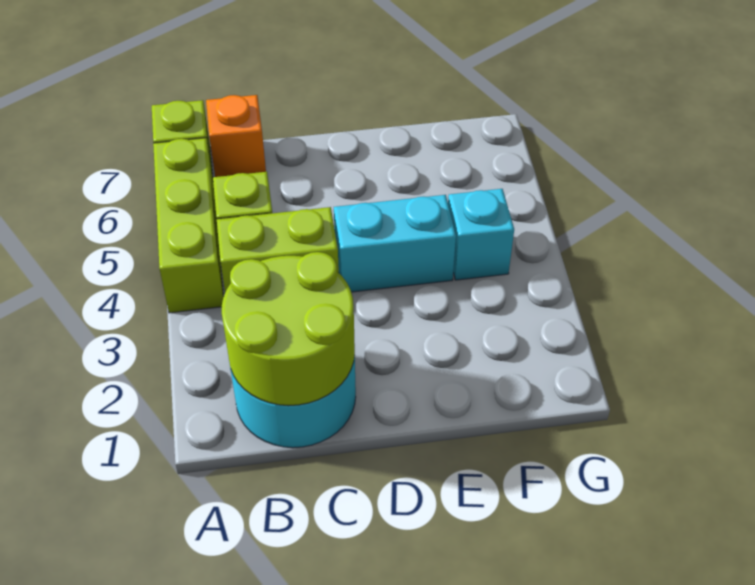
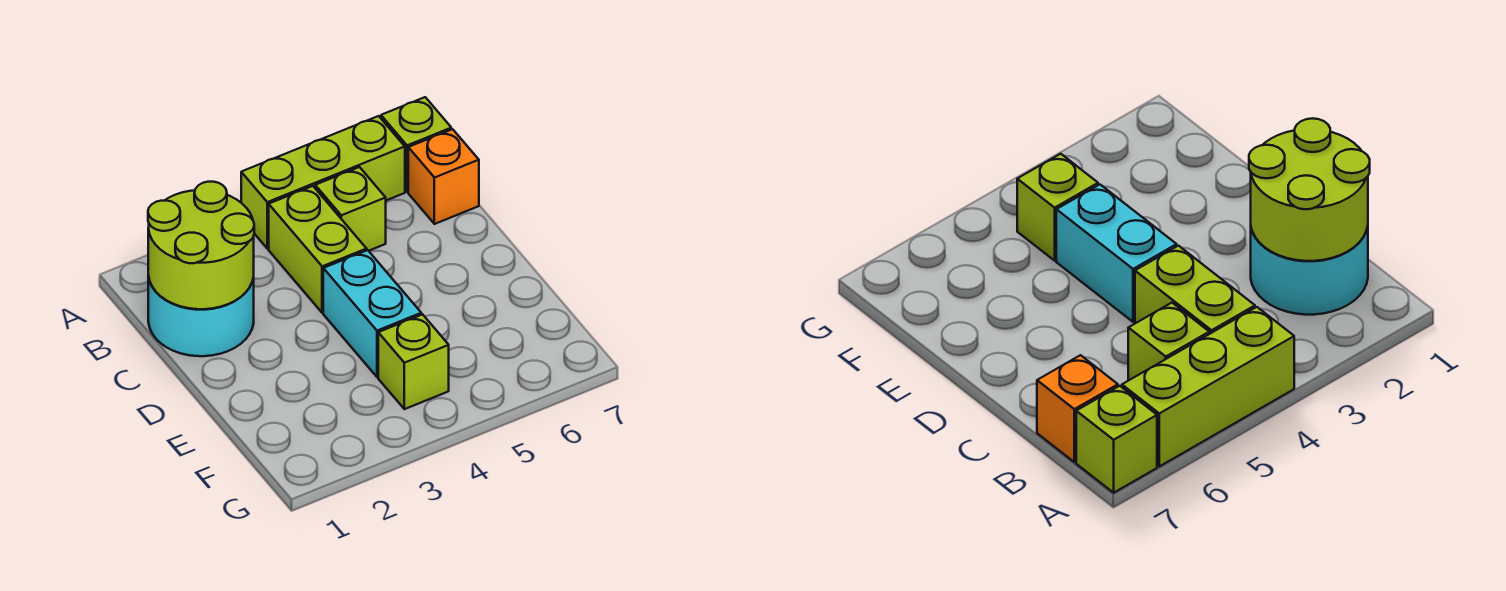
cyan brick F4 level 1 -> lime brick F4 level 1

